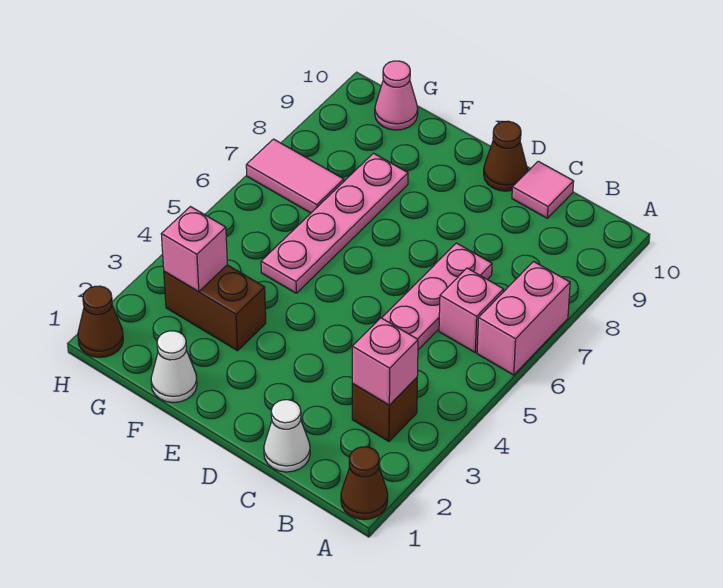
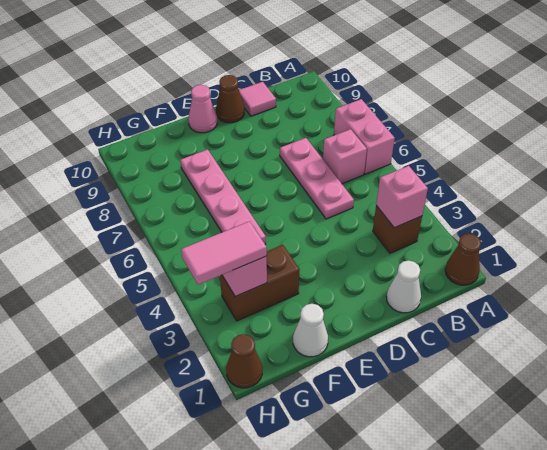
pink tile G7:H7 level 1 -> pink tile G3:H3 level 3
pink cone G10 level 1 -> pink cone E10 level 1

